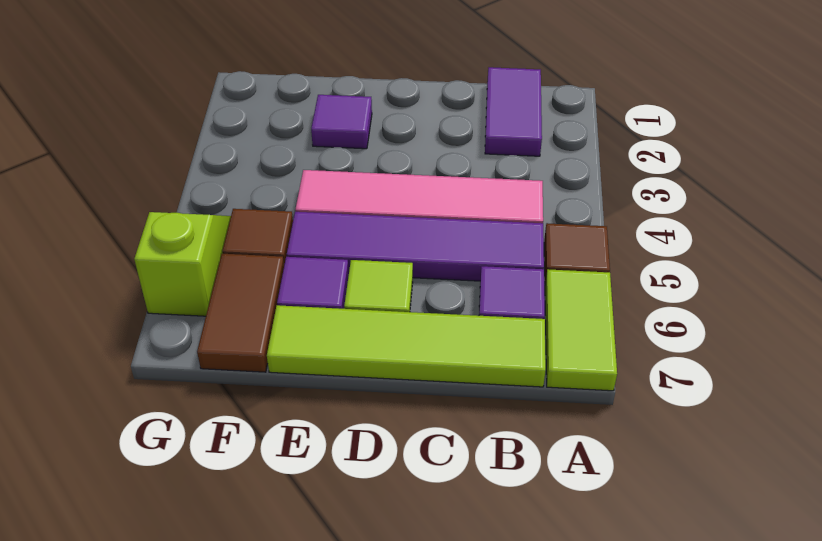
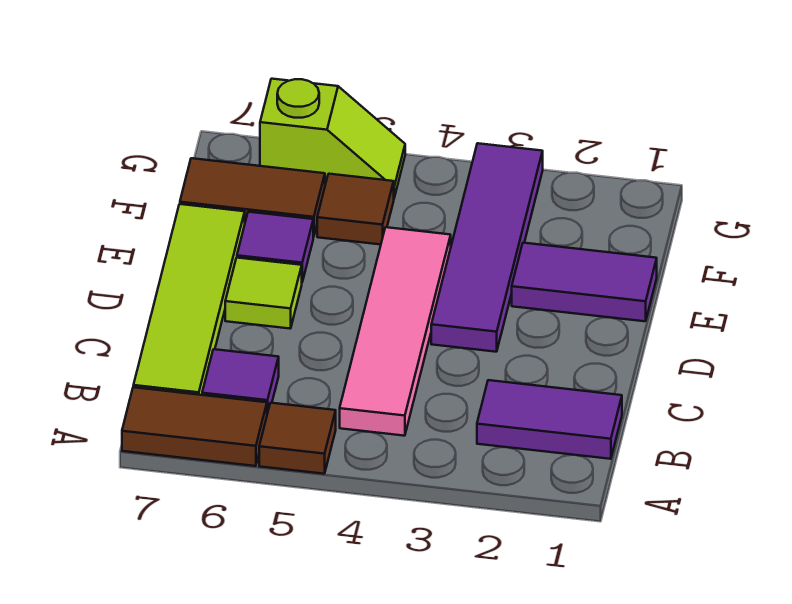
lime tile A6:A7 level 1 -> brown tile A6:A7 level 1
purple tile B5:E5 level 1 -> purple tile D3:G3 level 1
purple tile E2 level 1 -> purple tile E1:E2 level 1

